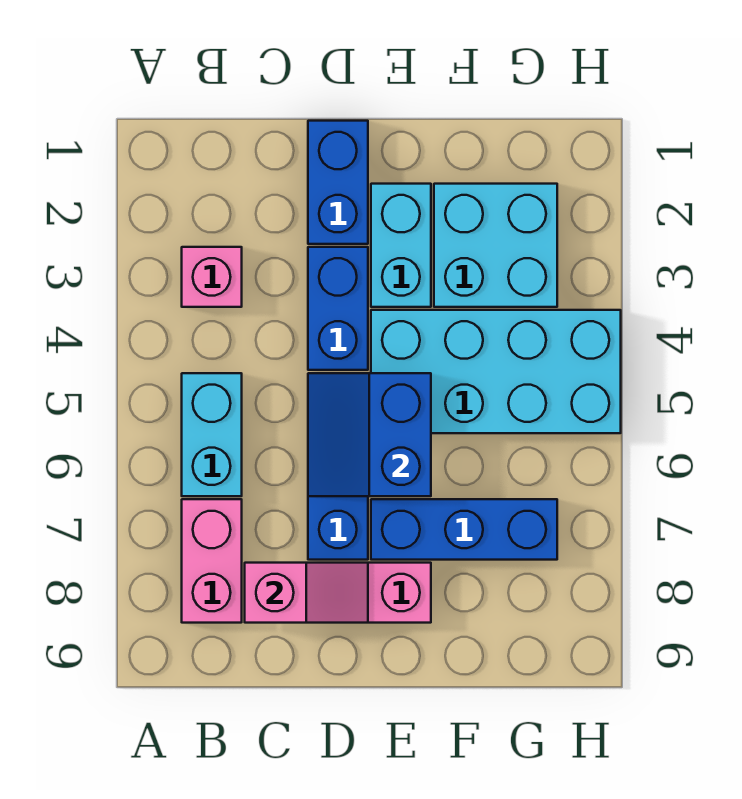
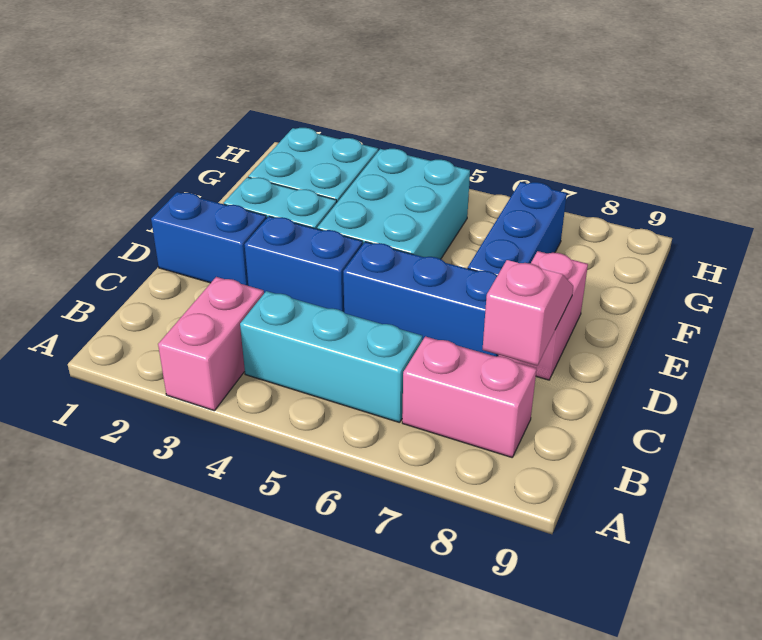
pink brick B3 level 1 -> pink brick A3:B3 level 1
cyan brick B5:B6 level 1 -> cyan brick B4:B6 level 1
blue slope D5:E6 level 2 top E -> none
cyan brick E4:H5 level 1 -> cyan brick E4:G5 level 1

